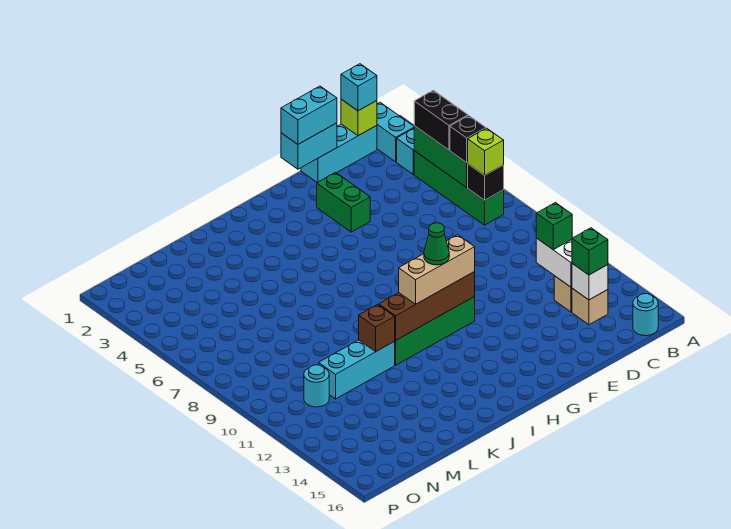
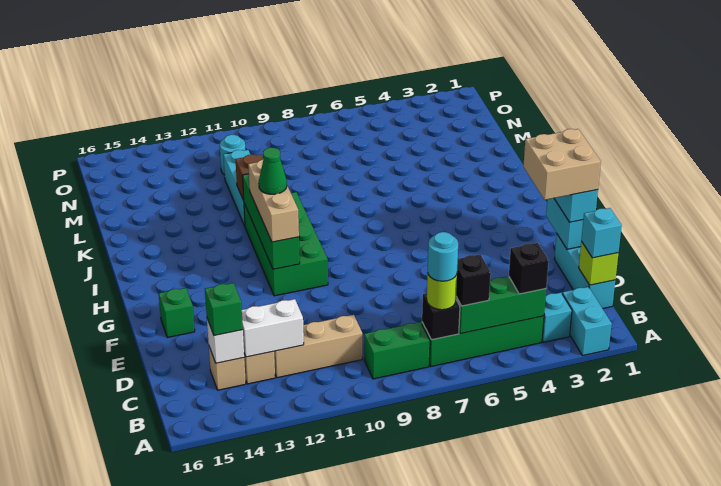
cyan brick B1:B2 level 1 -> cyan brick A2:B2 level 1
black brick B4:B5 level 3 -> black brick B4 level 3
lime brick B7 level 3 -> lime round brick B7 level 3
cyan round brick B16 level 1 -> cyan round brick B7 level 4
none -> tan brick C10:C12 level 1
green brick C12 level 3 -> green brick F15 level 1
none -> tan brick E1:F2 level 4
green brick F3:F4 level 1 -> green brick B8:B9 level 1
brown brick G11:J11 level 2 -> green brick G11:J11 level 2

